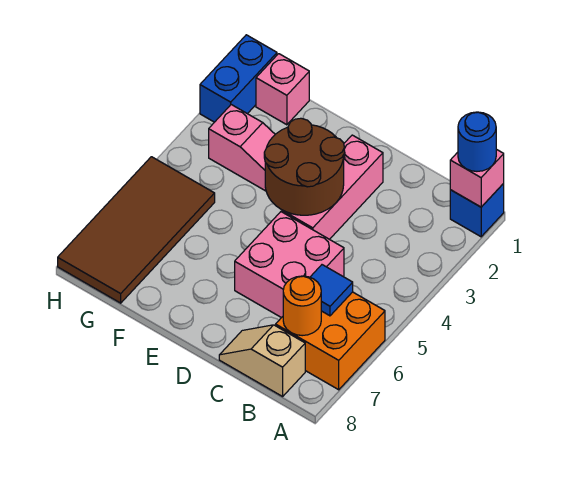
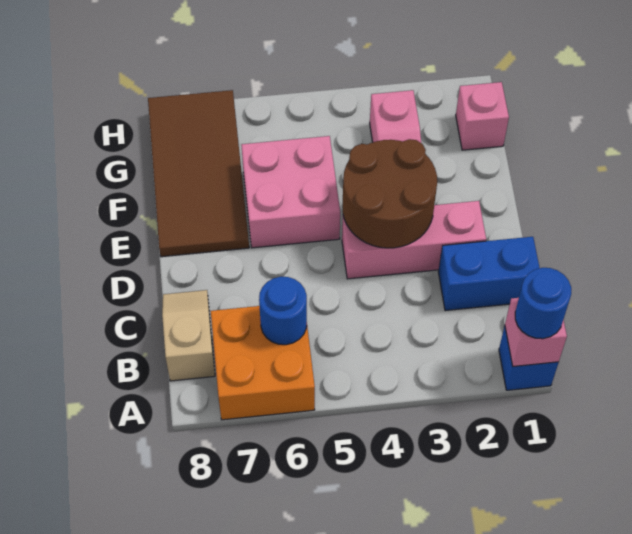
blue tile B6 level 2 -> blue round brick B6 level 2
orange round brick B7 level 2 -> none
pink brick C5:D6 level 1 -> pink brick E5:F6 level 1
brown tile G5:H8 level 1 -> brown tile E7:H8 level 1
blue brick H1:H2 level 1 -> blue brick C1:C2 level 1

